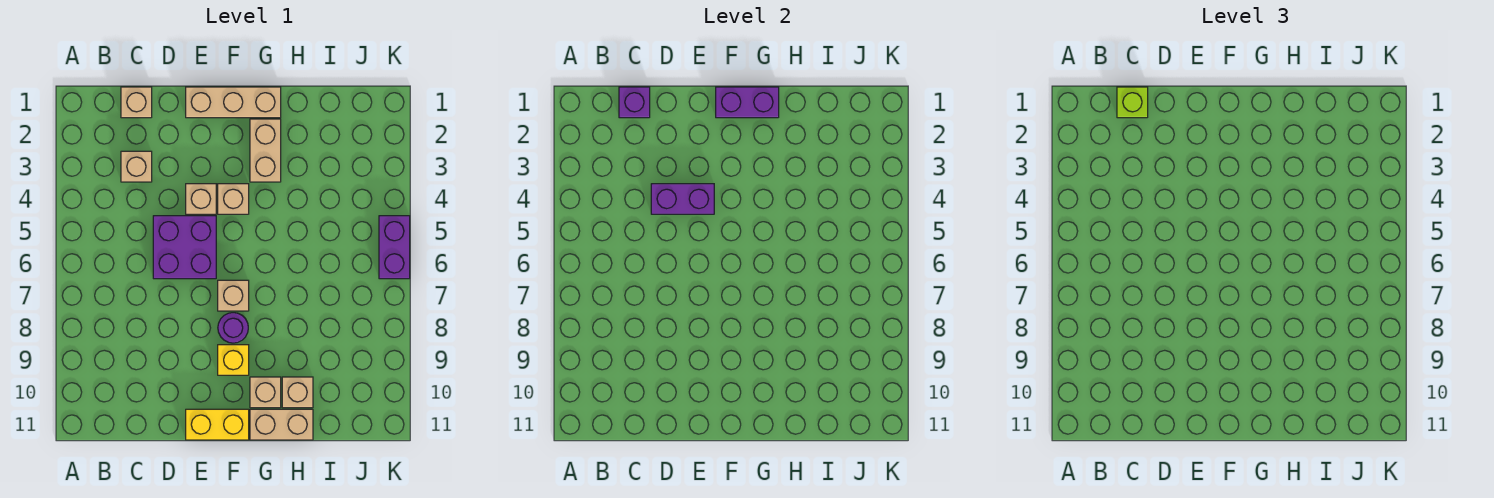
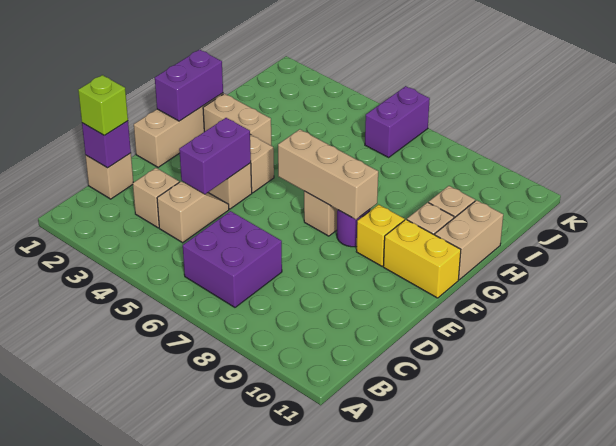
none -> tan slope C4:D4 level 1 top C
purple brick D5:E6 level 1 -> purple brick B6:C7 level 1
yellow brick E11:F11 level 1 -> yellow brick F10:F11 level 1
none -> tan brick F6:F8 level 2
purple brick K5:K6 level 1 -> purple brick J6:K6 level 1

